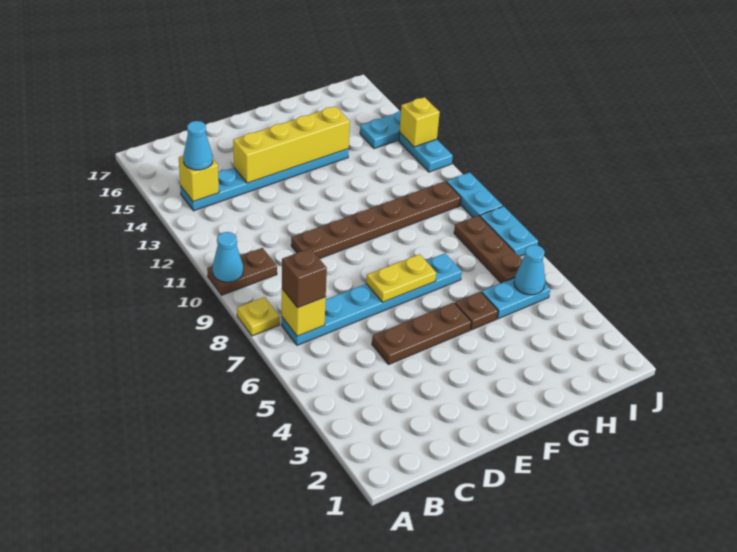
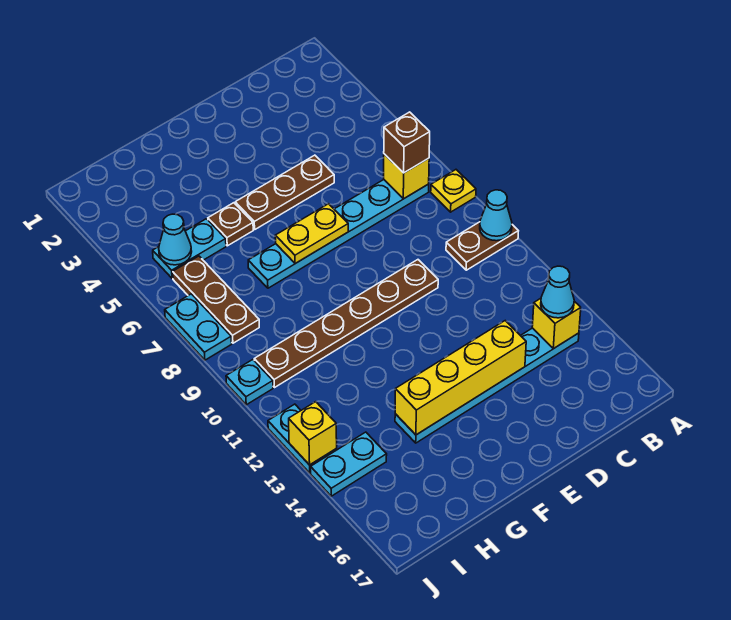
cyan plate J9:J10 level 1 -> cyan plate J10 level 1

